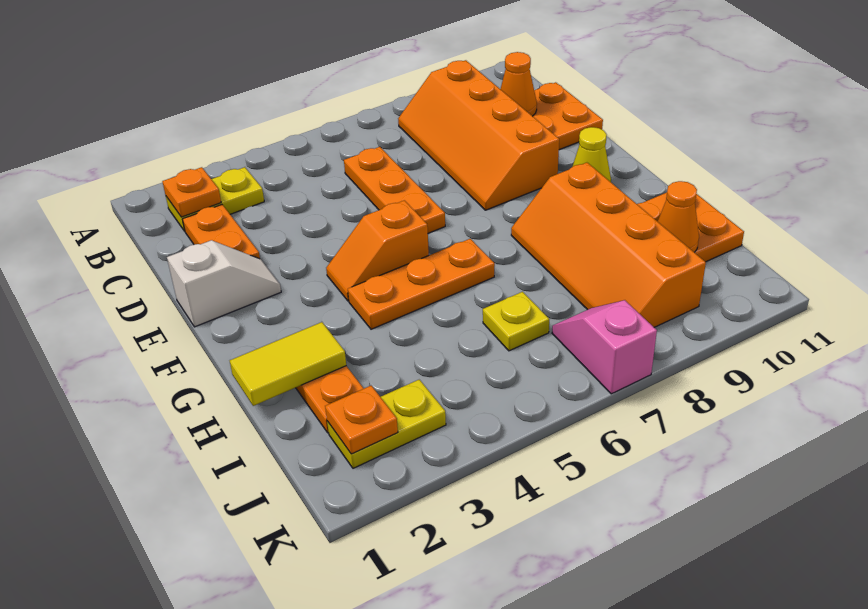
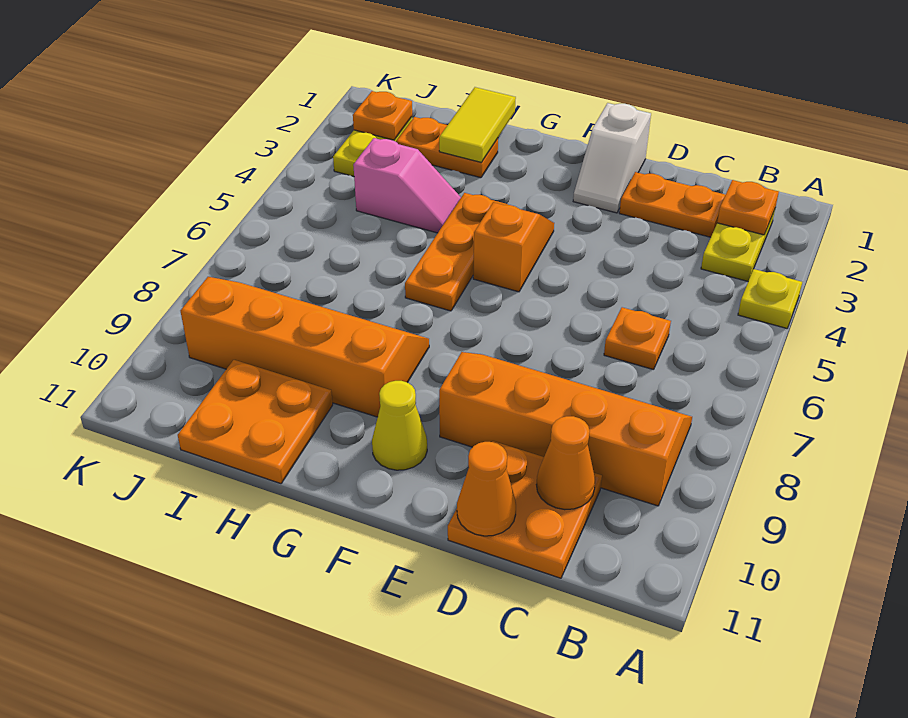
orange plate C6:E6 level 1 -> orange plate C6 level 1
yellow plate I6 level 1 -> yellow plate A4 level 1
orange cone I10 level 2 -> orange cone D11 level 2
pink slope J7:K7 level 1 top K -> pink slope H4:I4 level 1 top I

